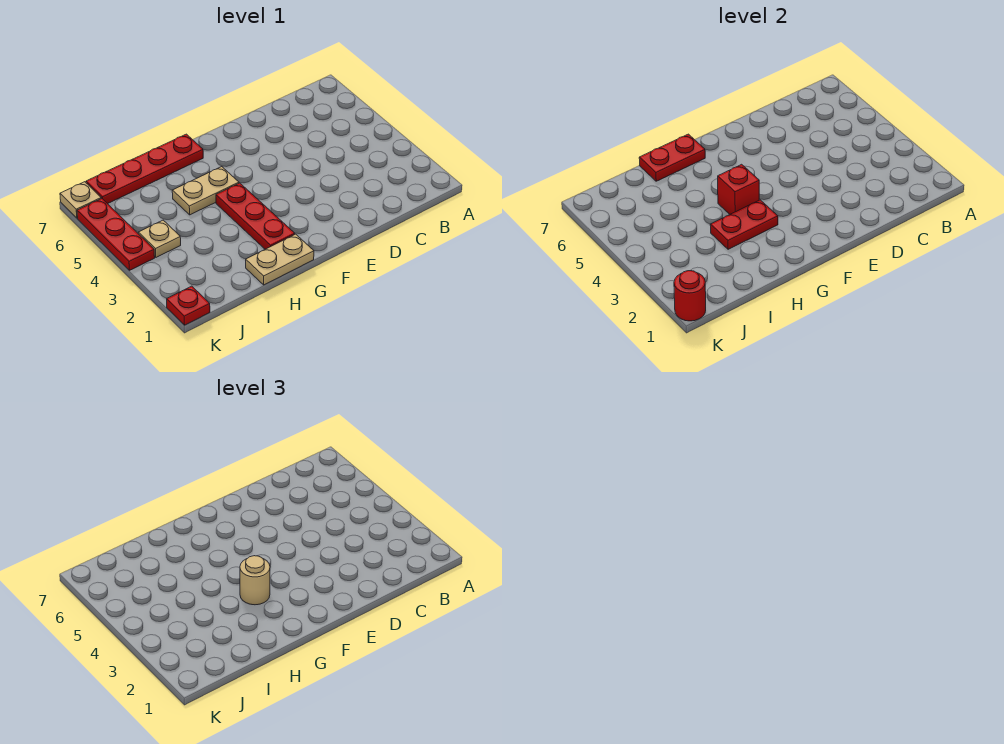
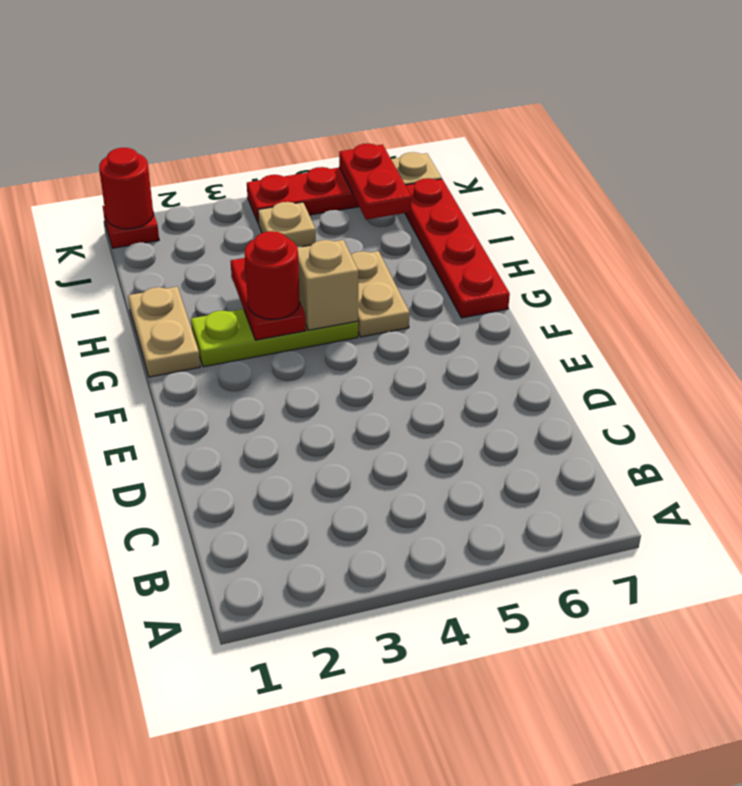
red plate G2:G4 level 1 -> lime plate G2:G4 level 1
tan round brick G3 level 3 -> red round brick G3 level 3
red brick G4 level 2 -> tan brick G4 level 2
red plate G7:H7 level 2 -> red plate J6:K6 level 2

